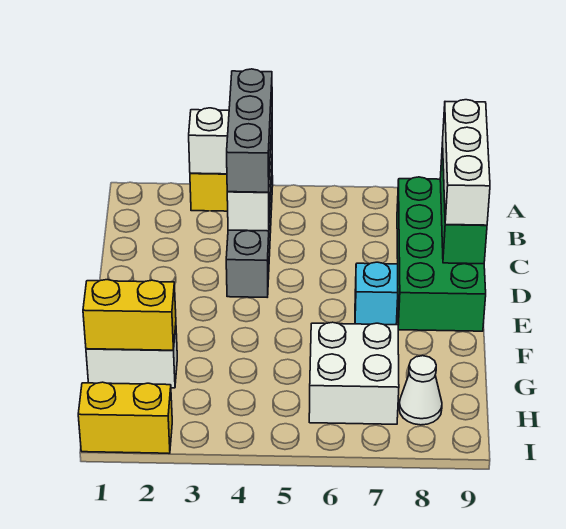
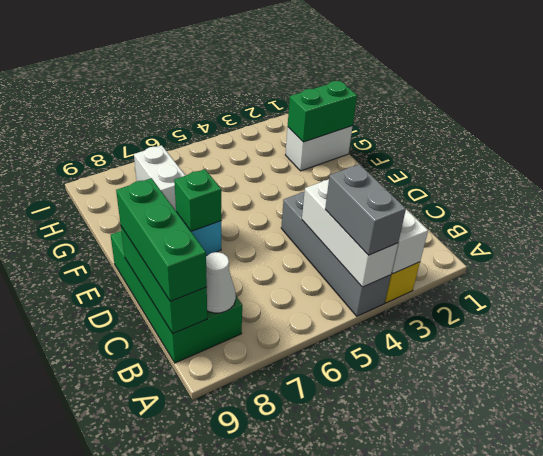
grey brick A4:C4 level 3 -> grey brick A4:B4 level 3
white brick B9:D9 level 3 -> green brick B9:D9 level 3
none -> green brick E7 level 2
yellow brick G1:G2 level 2 -> green brick G1:G2 level 2
white brick G6:H7 level 1 -> white brick G7:H7 level 1
white cone H8 level 1 -> white cone B8 level 2
yellow brick I1:I2 level 1 -> none

